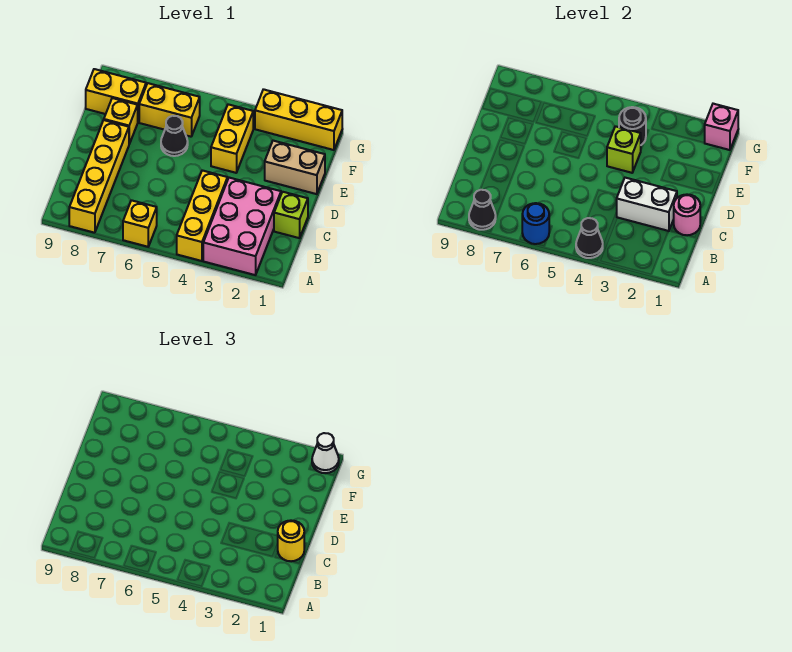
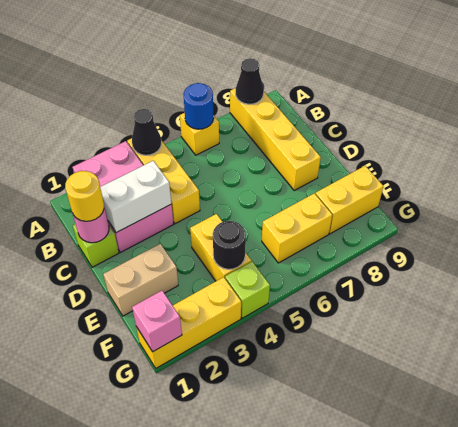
lime brick E4 level 2 -> lime brick G4 level 1
black cone E6 level 1 -> none
yellow brick E8 level 1 -> none
white cone G1 level 3 -> none

